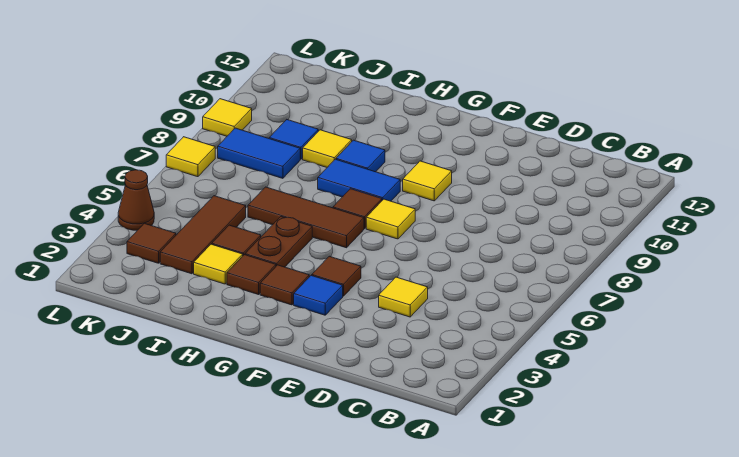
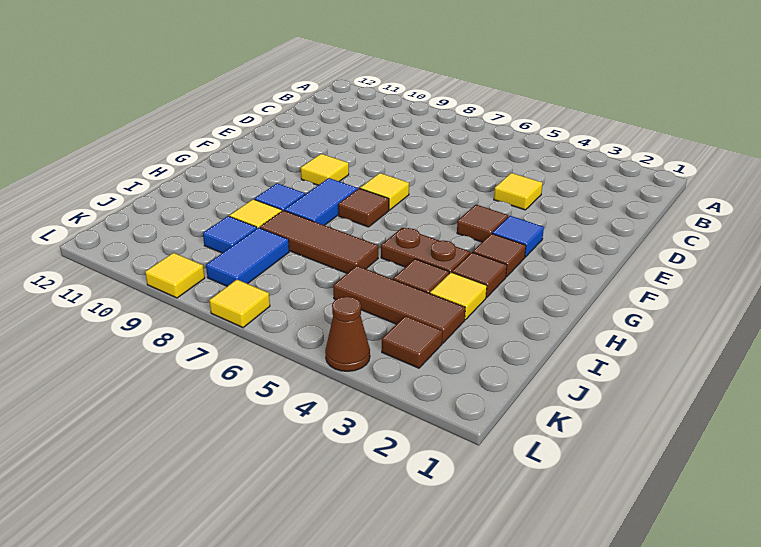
brown tile G6:I6 level 1 -> brown tile I6:I8 level 1

